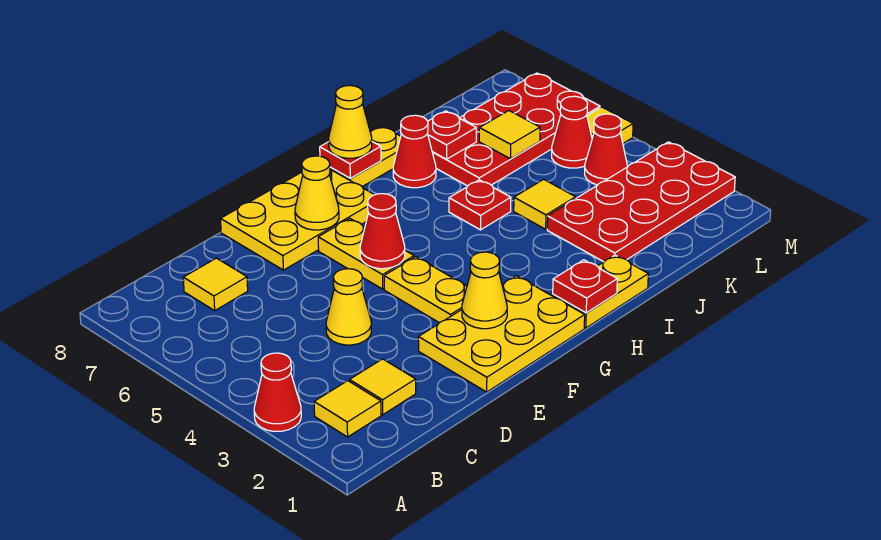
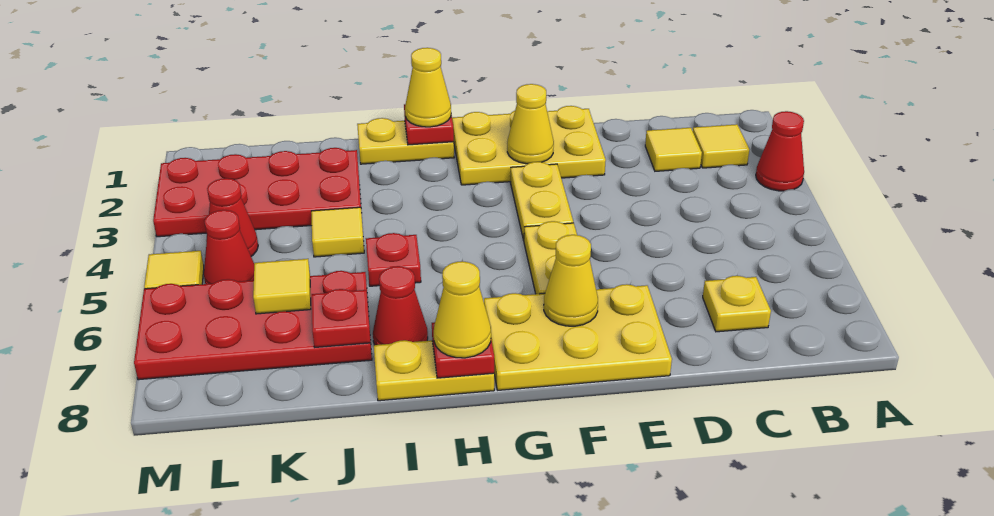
yellow tile C7 level 1 -> yellow plate C7 level 1
yellow cone D4 level 1 -> yellow cone H1 level 3
red cone F5 level 2 -> none

